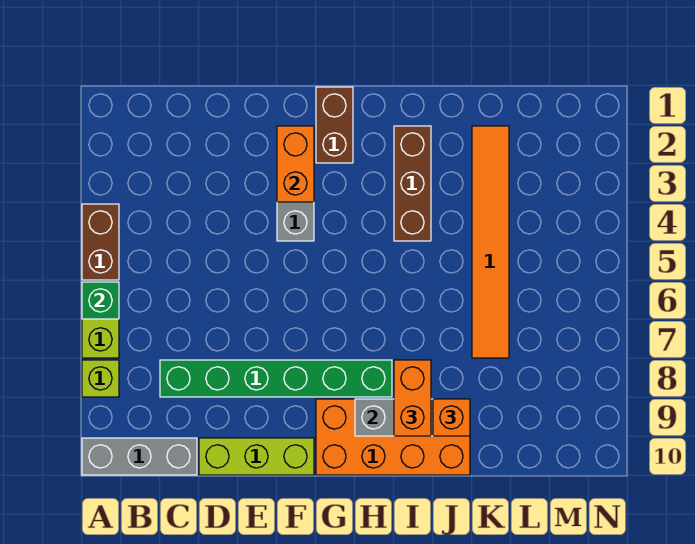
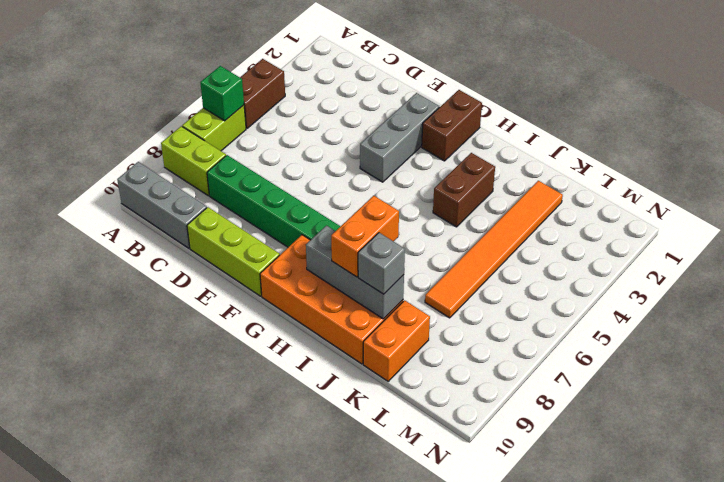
lime brick A8 level 1 -> lime brick A8:B8 level 1
orange brick F2:F3 level 2 -> orange brick K9:K10 level 1
brown brick I2:I4 level 1 -> brown brick I3:I4 level 1
orange brick J9 level 3 -> grey brick J9 level 3

